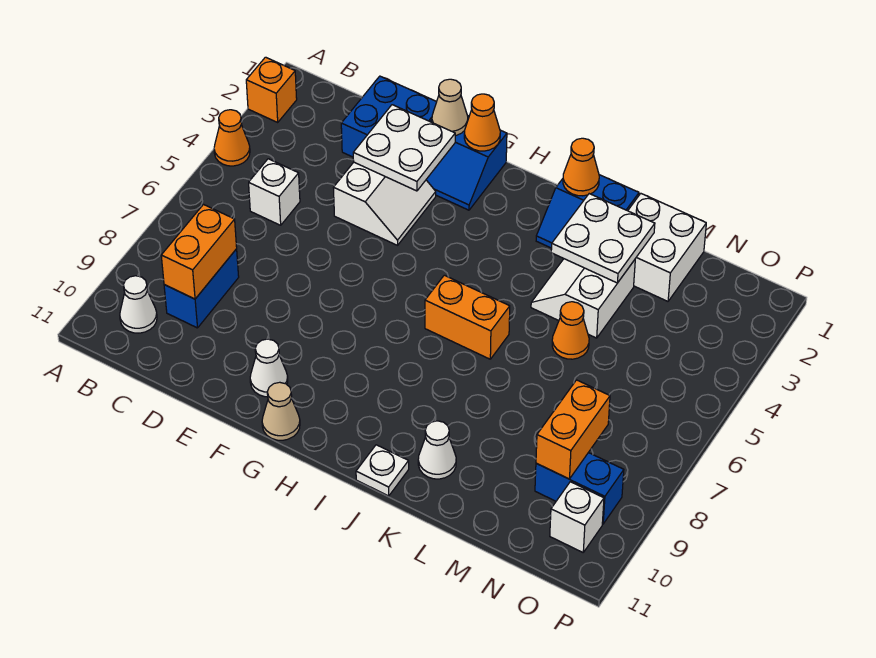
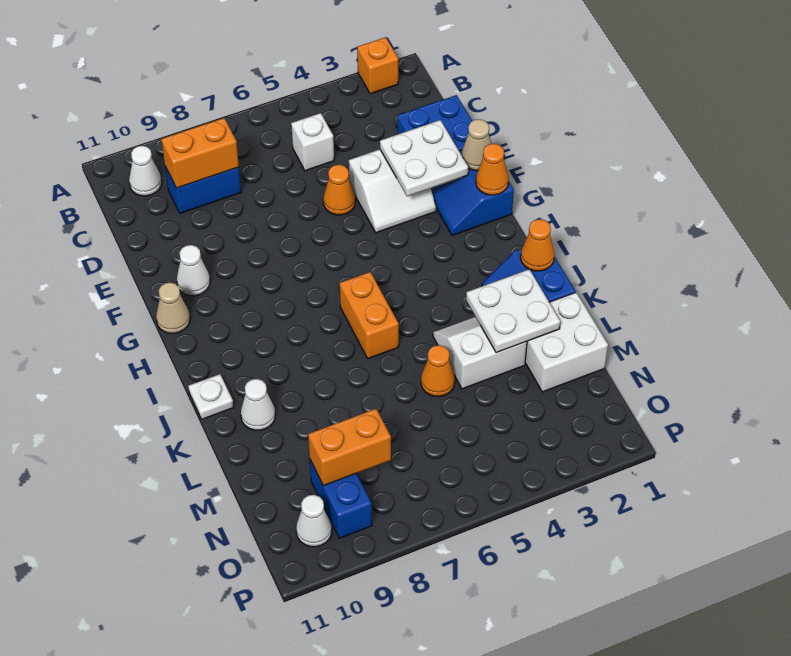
orange cone A4 level 1 -> orange cone E5 level 1
white brick O10 level 1 -> white cone O10 level 1

